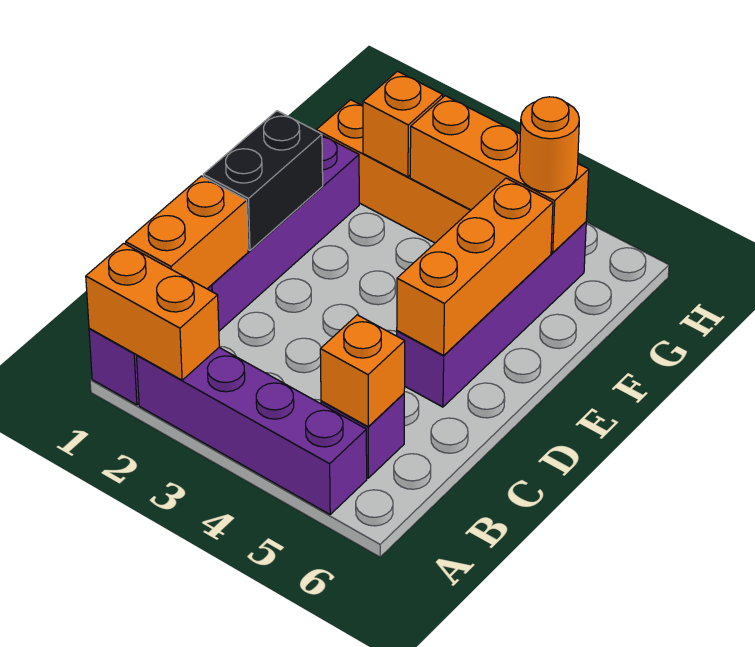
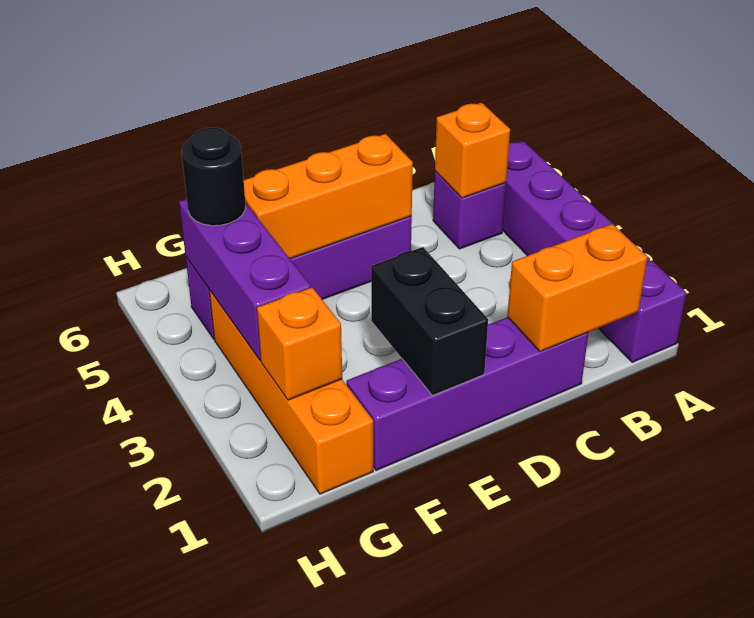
orange brick A1:A2 level 2 -> none
black brick D1:E1 level 2 -> black brick E1:E2 level 2
orange brick G3:G5 level 2 -> purple brick G3:G5 level 2
orange round brick G5 level 3 -> black round brick G5 level 3

